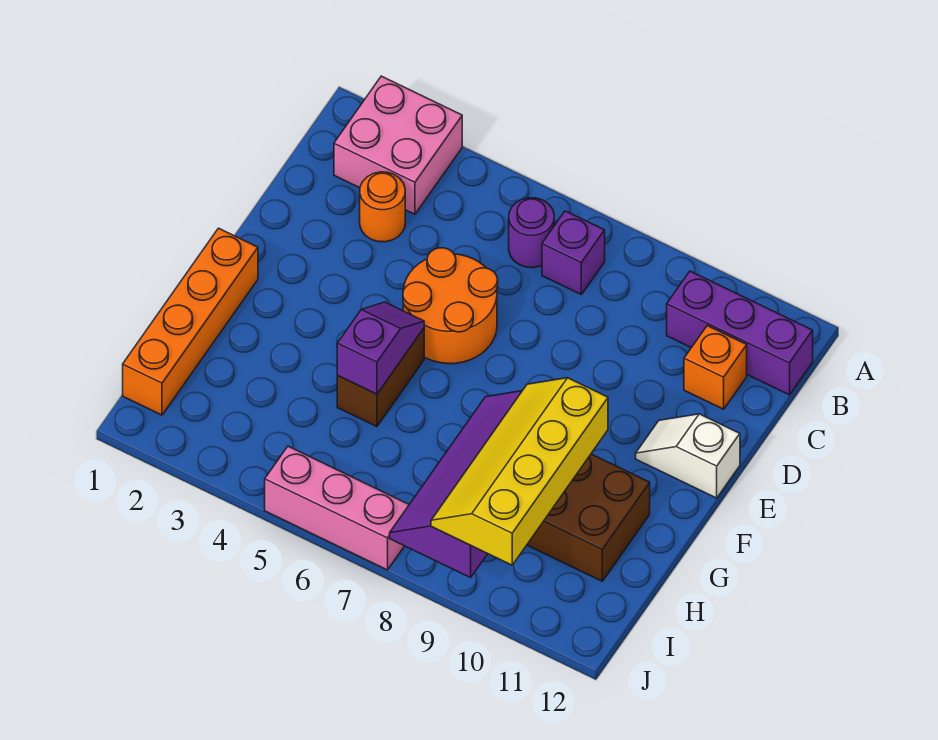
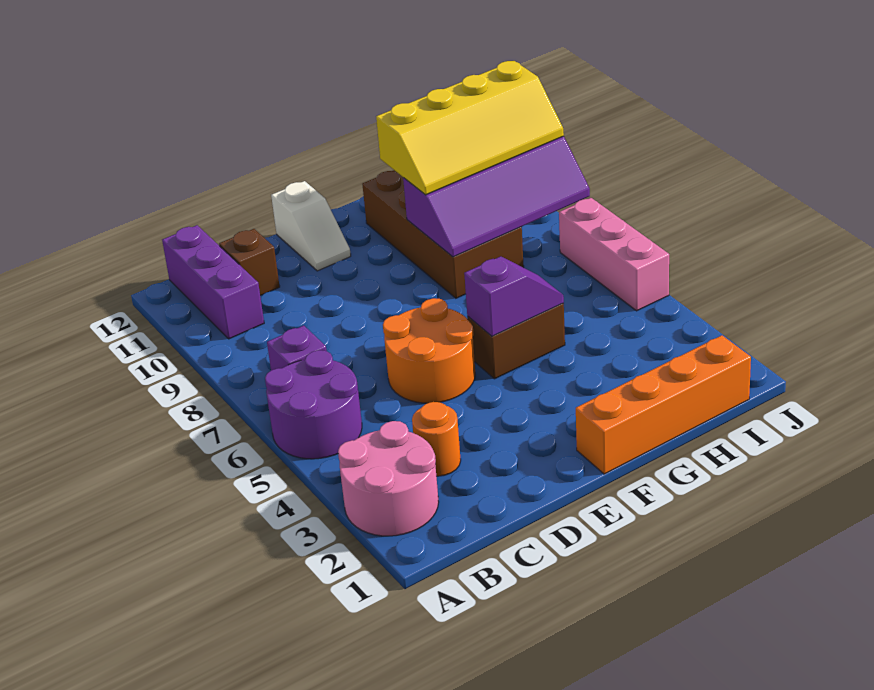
pink brick A2:B3 level 1 -> pink round brick A2:B3 level 1
purple round brick B6 level 1 -> purple round brick A5:B6 level 1
orange brick C11 level 1 -> brown brick C11 level 1
purple slope F5:G5 level 2 top G -> purple slope F5:G5 level 2 top F

